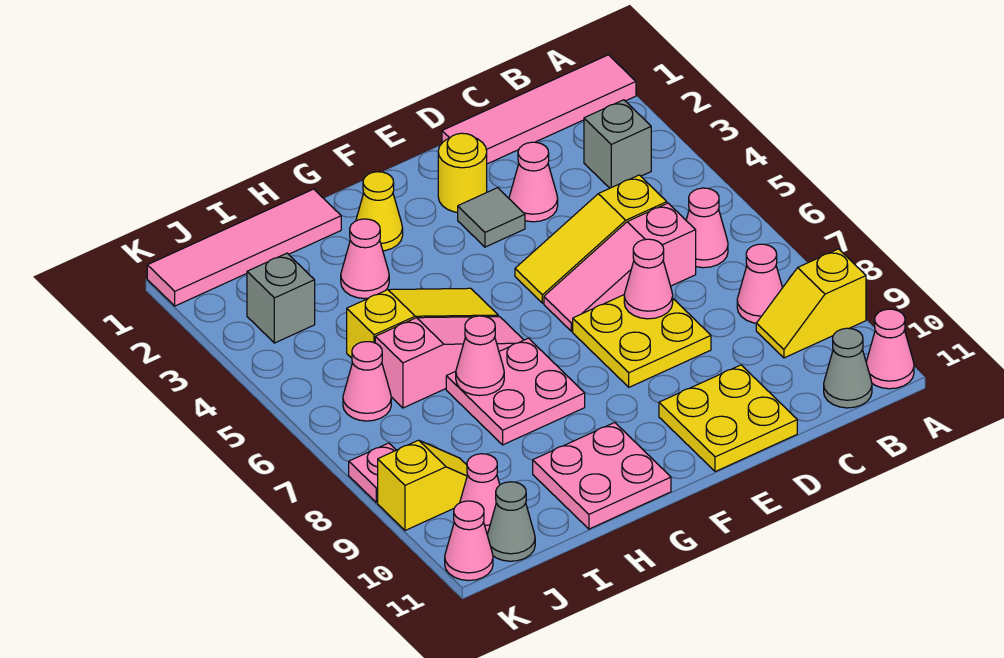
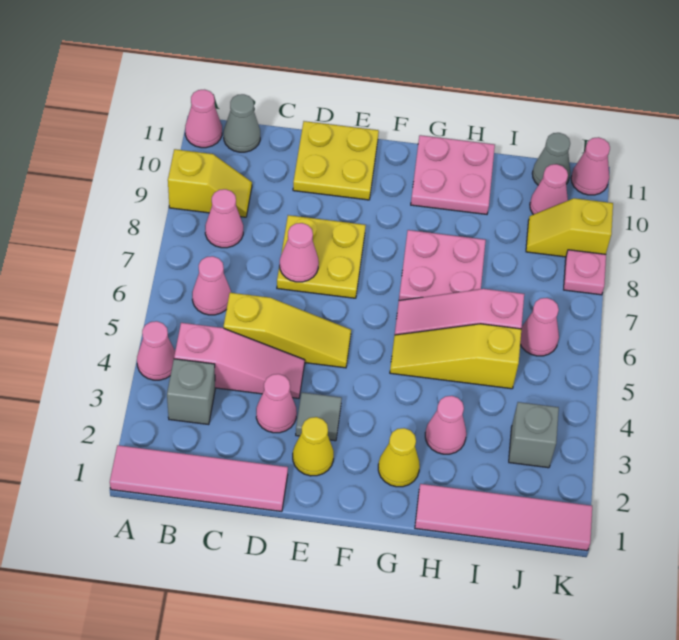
pink slope C6:E6 level 1 top C -> pink slope B4:D4 level 1 top B
yellow round brick E2 level 1 -> yellow cone E2 level 1
pink cone H7 level 2 -> pink cone A4 level 1

